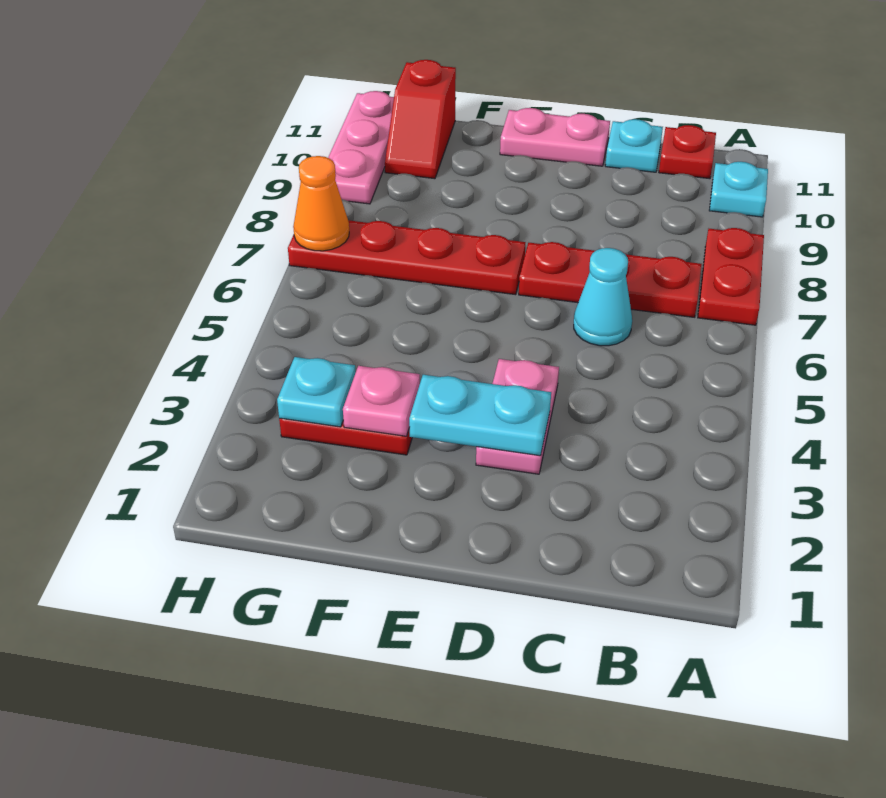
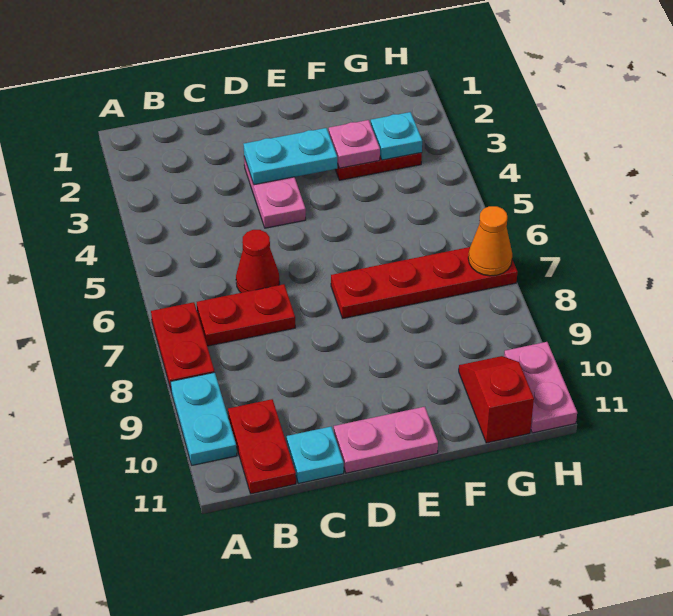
cyan plate A10 level 1 -> cyan plate A9:A10 level 1
red plate B7:D7 level 1 -> red plate B7:C7 level 1
red plate B11 level 1 -> red plate B10:B11 level 1
cyan cone C6 level 1 -> red cone C6 level 1
pink plate H9:H11 level 1 -> pink plate H10:H11 level 1

